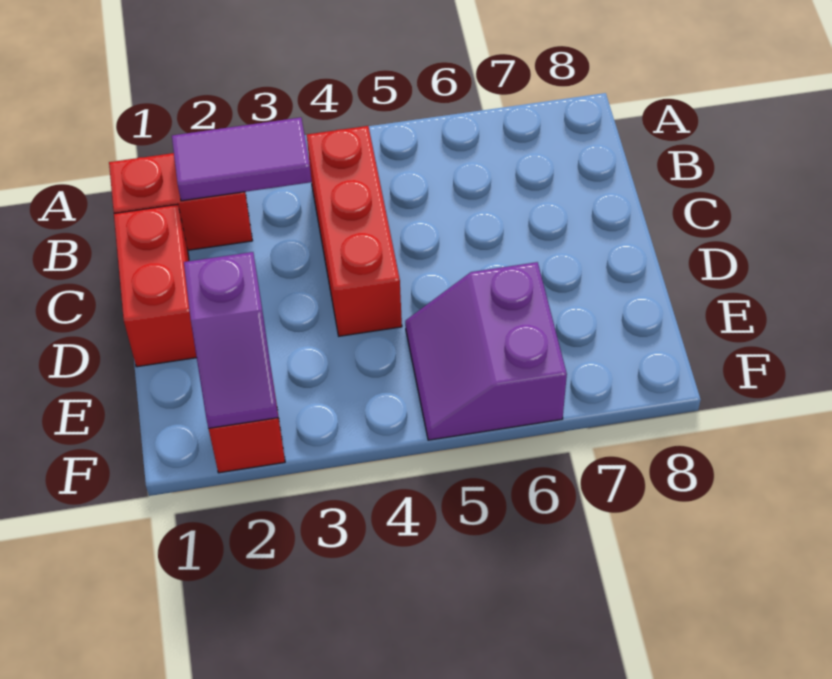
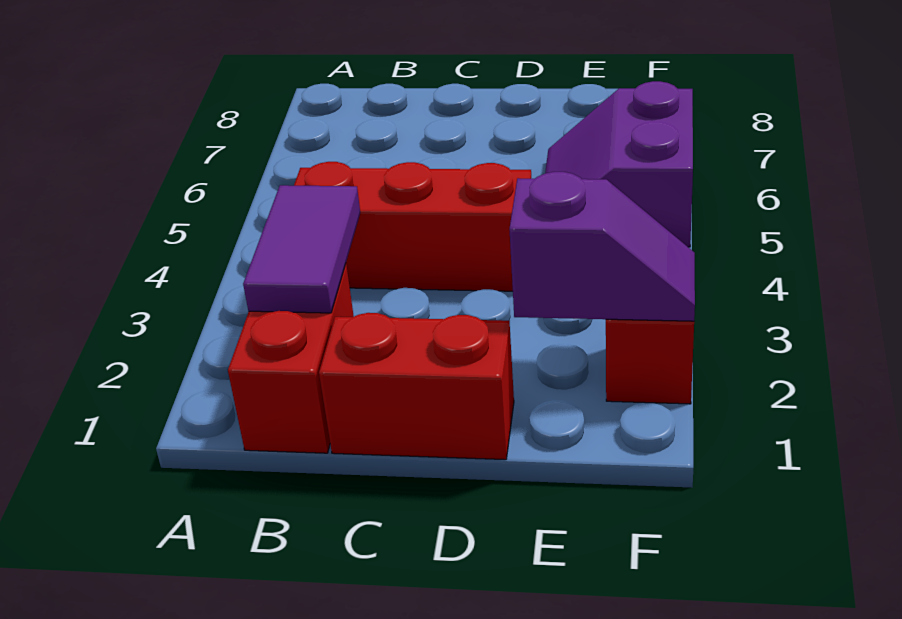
purple slope E5:F6 level 1 top 6 -> purple slope E5:F6 level 1 top F

